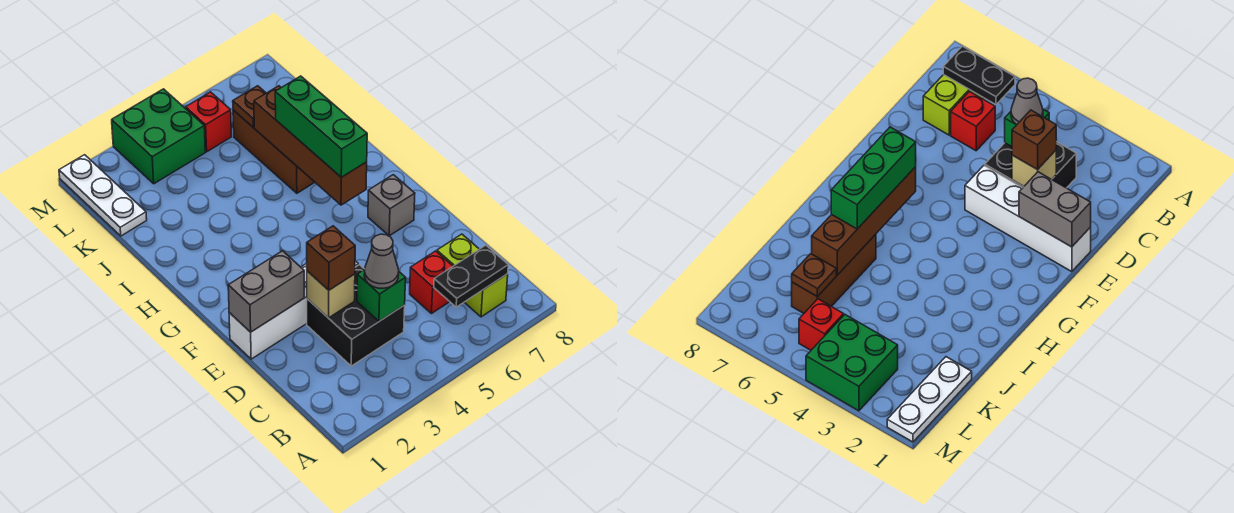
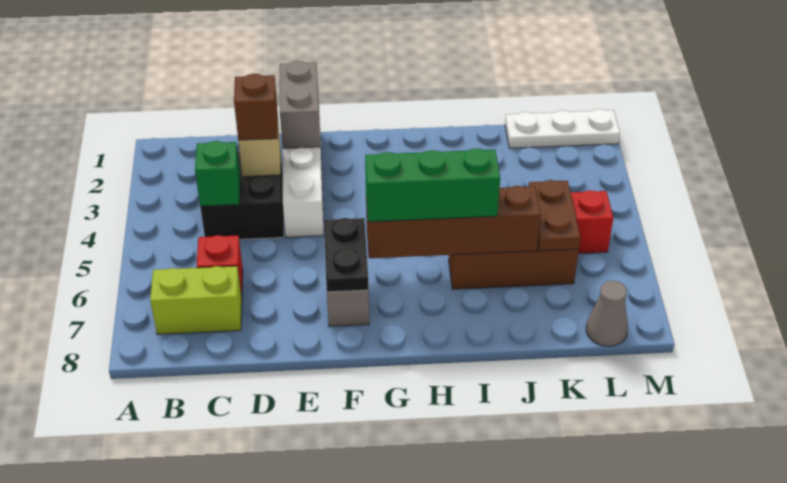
black plate B6:B7 level 2 -> black plate F6:F7 level 2
grey cone C4 level 3 -> grey cone L8 level 1
brown plate K6 level 2 -> brown plate K5:K6 level 2
green brick L3:M4 level 1 -> none

